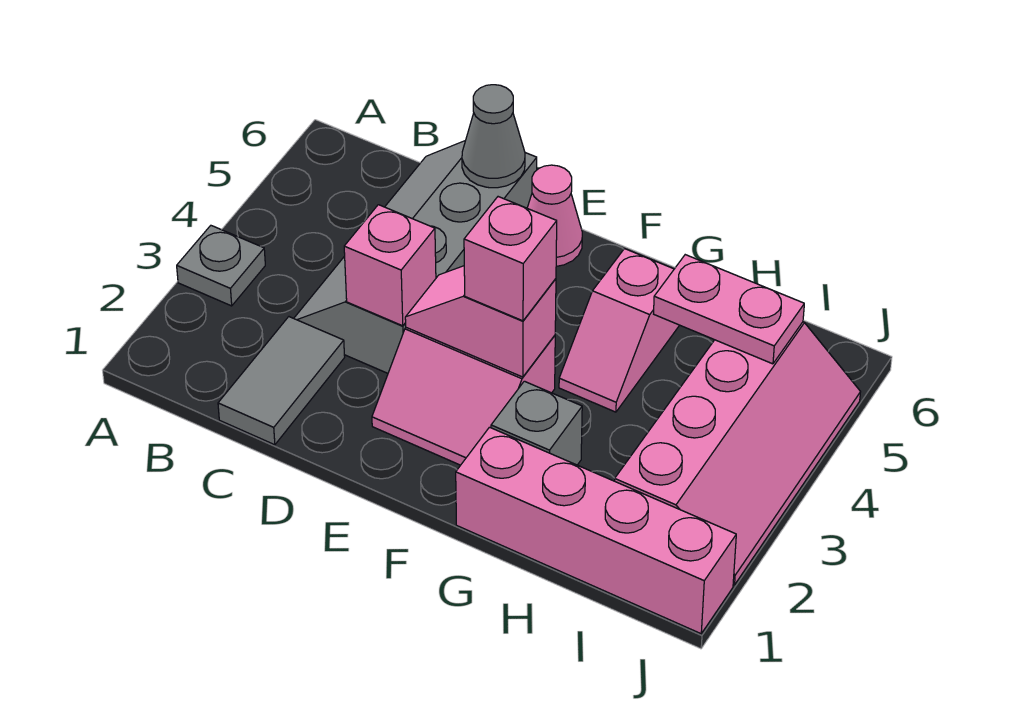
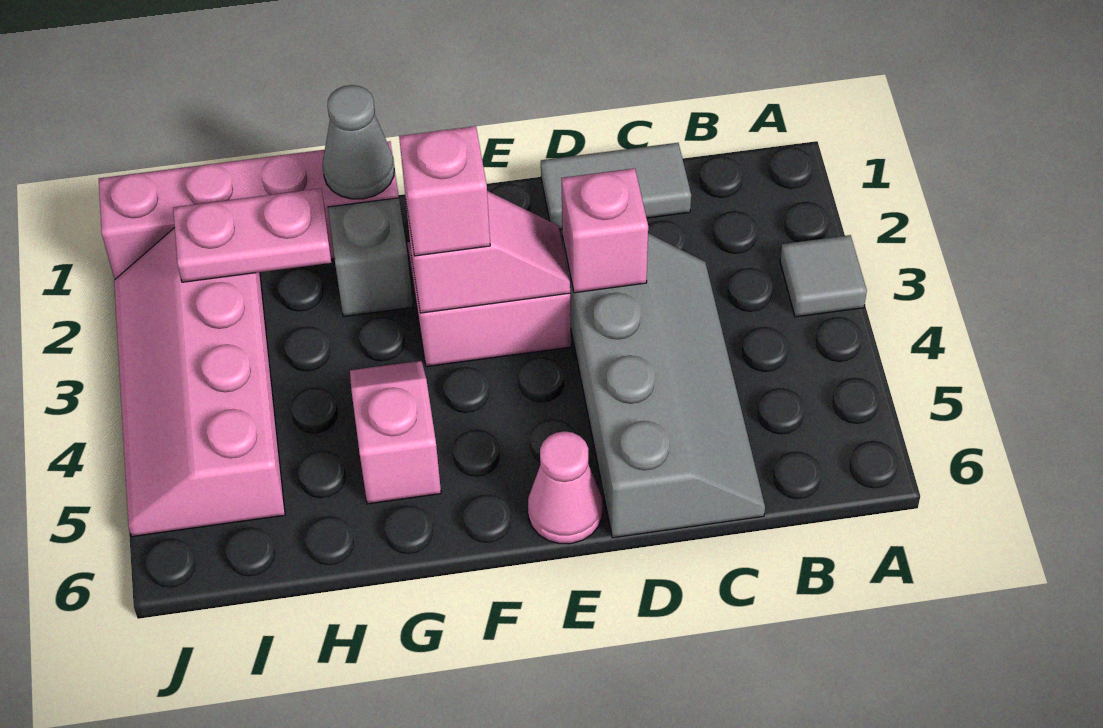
grey plate A3 level 1 -> grey tile A3 level 1
grey tile C1:C2 level 1 -> grey tile C1:D1 level 1
grey cone D6 level 2 -> grey cone G1 level 2
pink plate H5:I5 level 2 -> pink plate H2:I2 level 2

